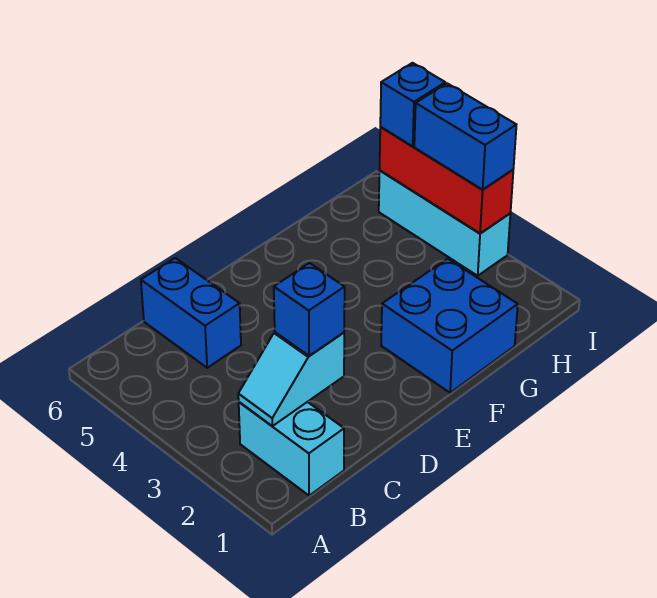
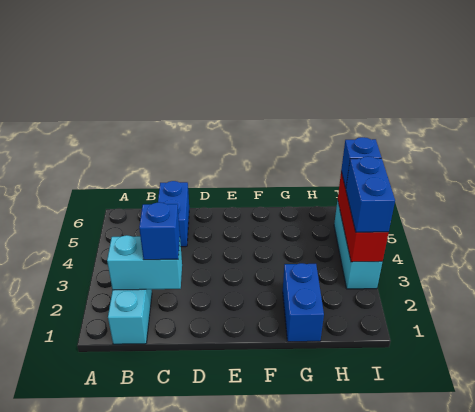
cyan slope B2:C2 level 2 top C -> cyan brick B2:C2 level 2
blue brick F1:G2 level 1 -> blue brick G1:G2 level 1

